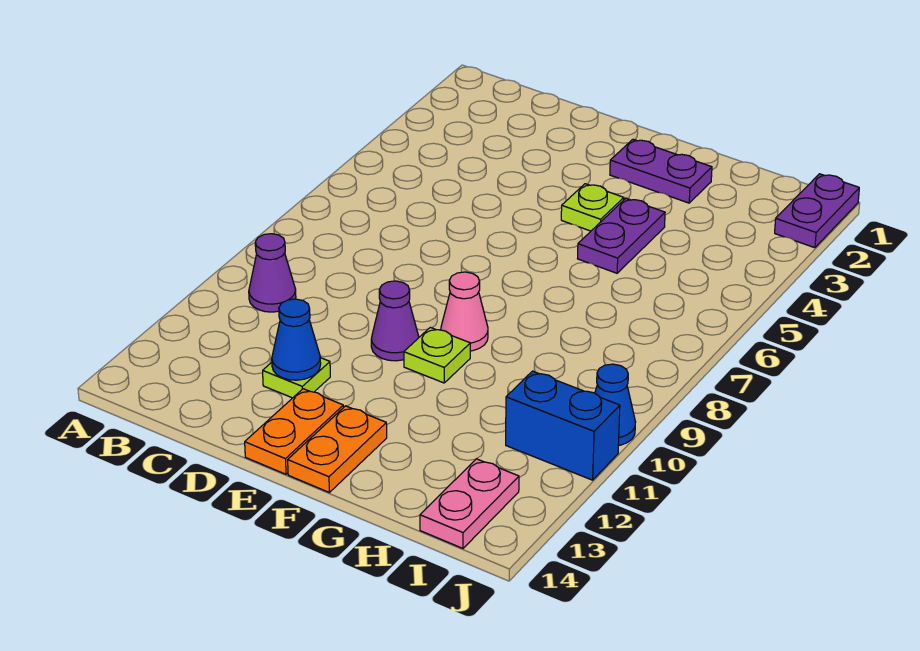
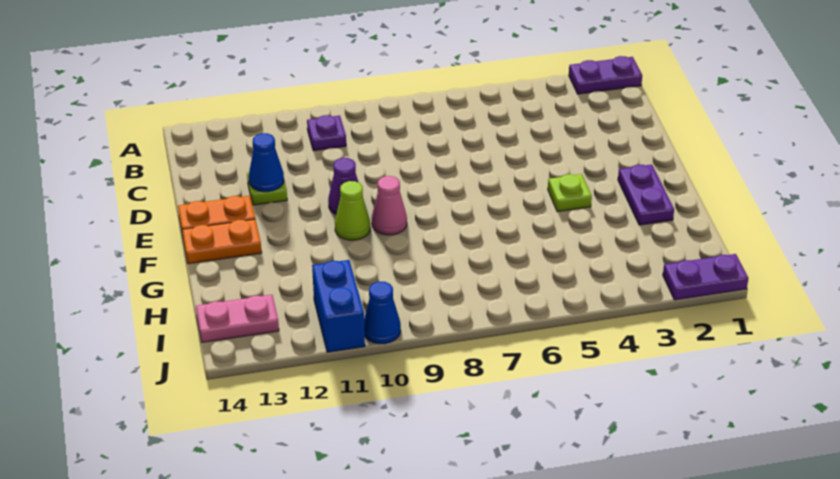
purple cone B10 level 1 -> purple plate B10 level 1
lime plate F10 level 1 -> lime cone F10 level 1
purple plate G4:G5 level 1 -> purple plate A1:A2 level 1

